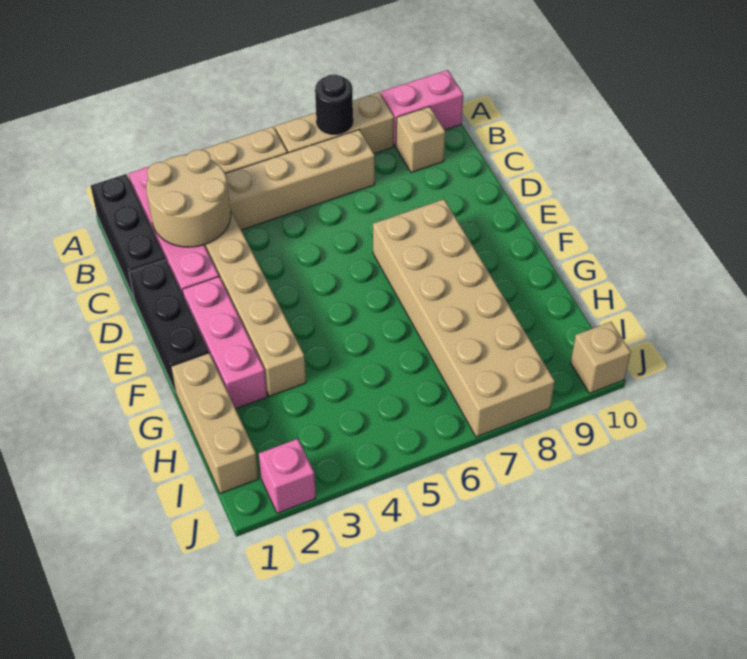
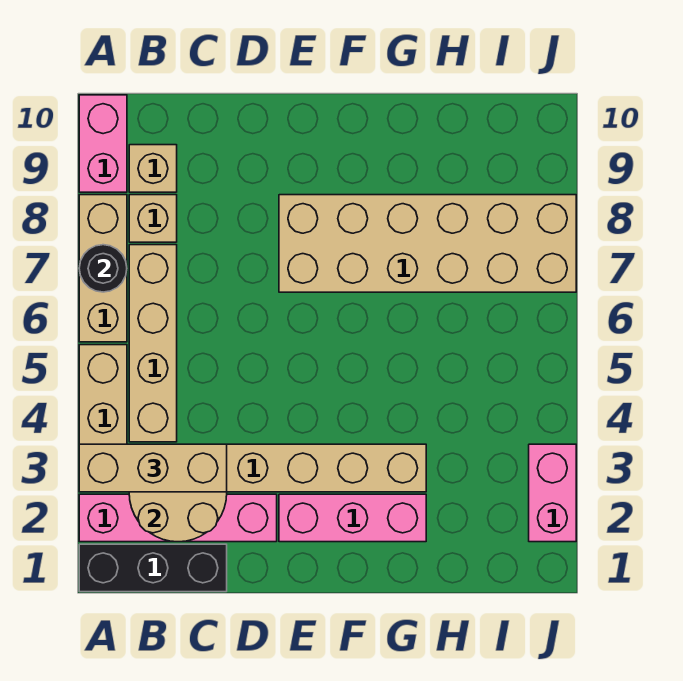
black brick D1:F1 level 1 -> none
tan brick G1:I1 level 1 -> tan brick A3:C3 level 3
pink brick J2 level 1 -> pink brick J2:J3 level 1
tan brick J10 level 1 -> tan brick B8 level 1

